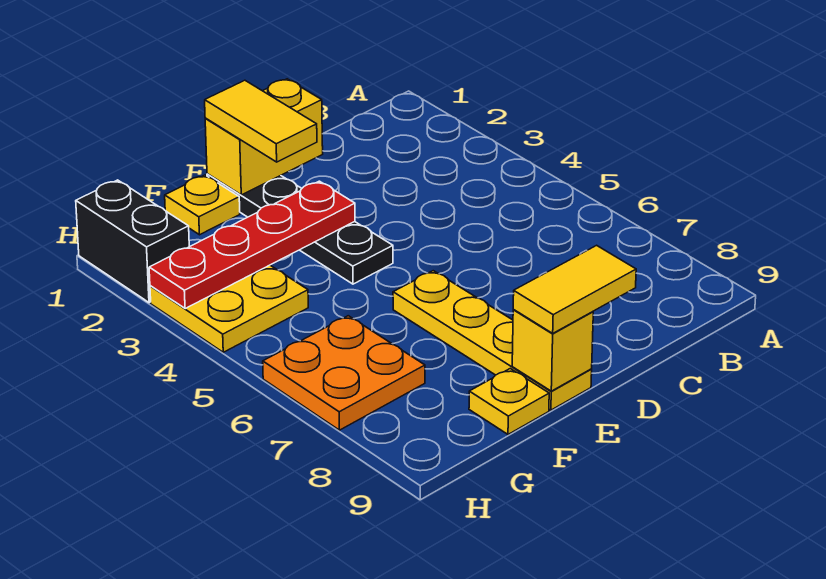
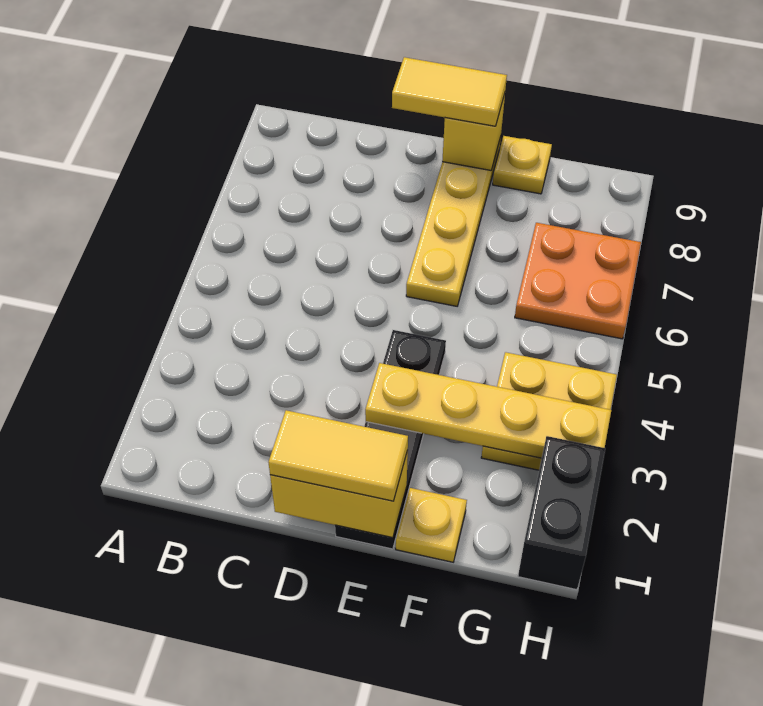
yellow tile E1:E2 level 3 -> yellow tile D1:E1 level 3
red plate E3:H3 level 2 -> yellow plate E3:H3 level 2

